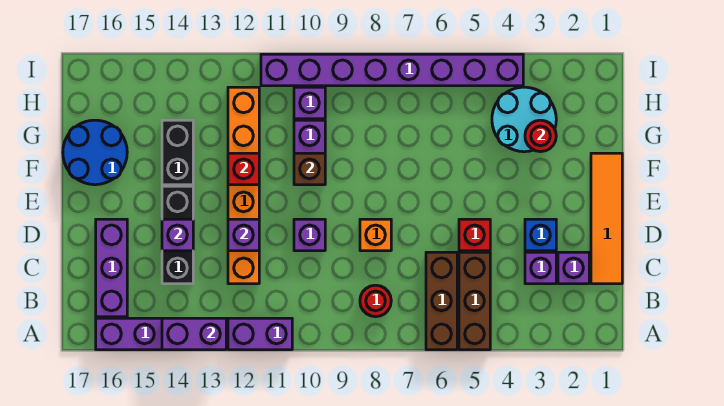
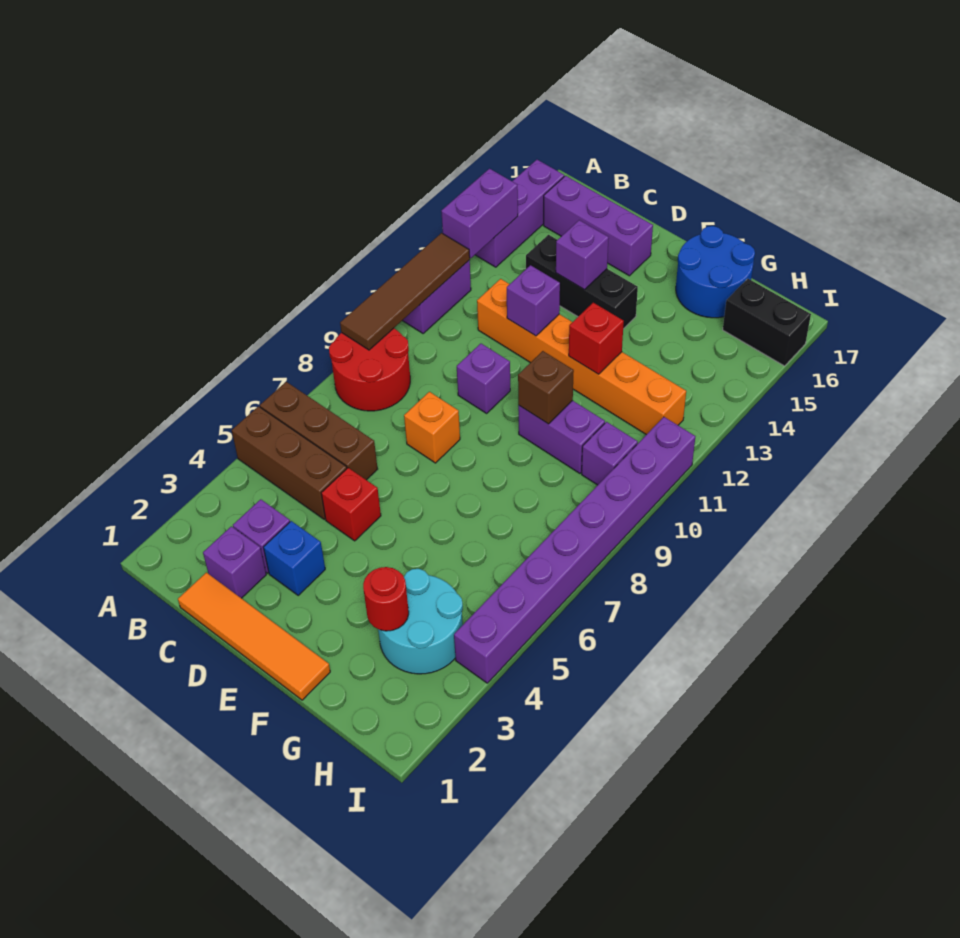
none -> brown tile A9:A12 level 2
red round brick B8 level 1 -> red round brick A8:B9 level 1
black brick F14:G14 level 1 -> black brick H16:I16 level 1

